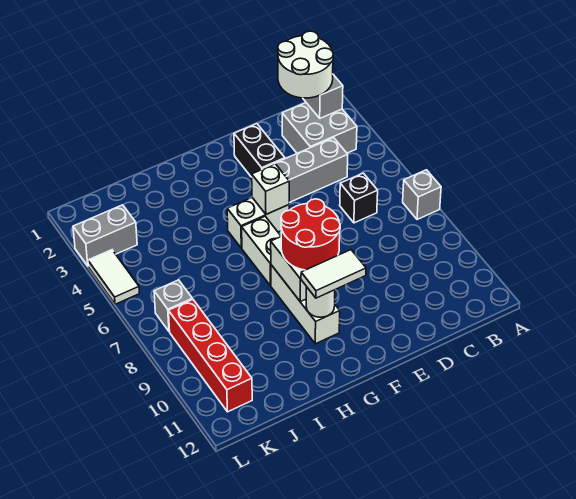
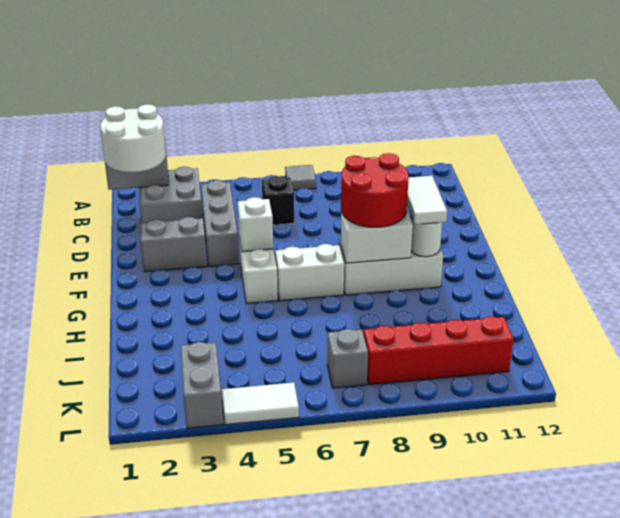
grey brick A7 level 1 -> grey tile A7 level 1
black brick E2:E3 level 1 -> grey brick E2:E3 level 1

